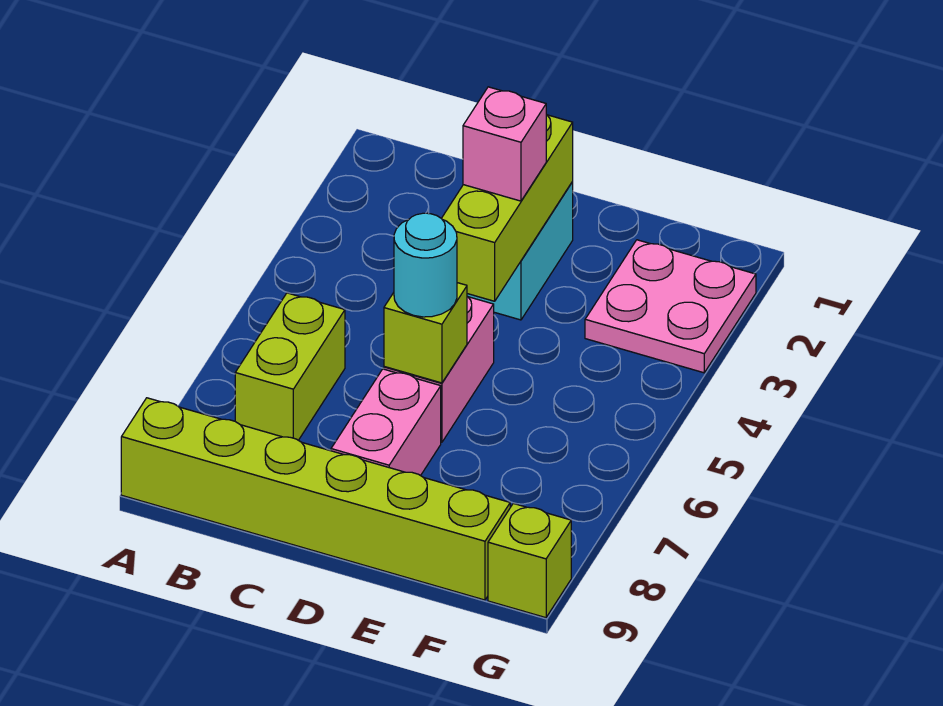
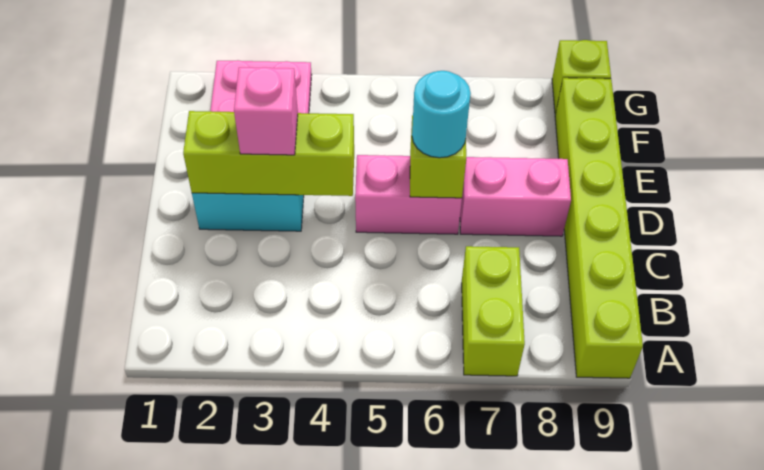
lime brick B6:B7 level 1 -> lime brick A7:B7 level 1

